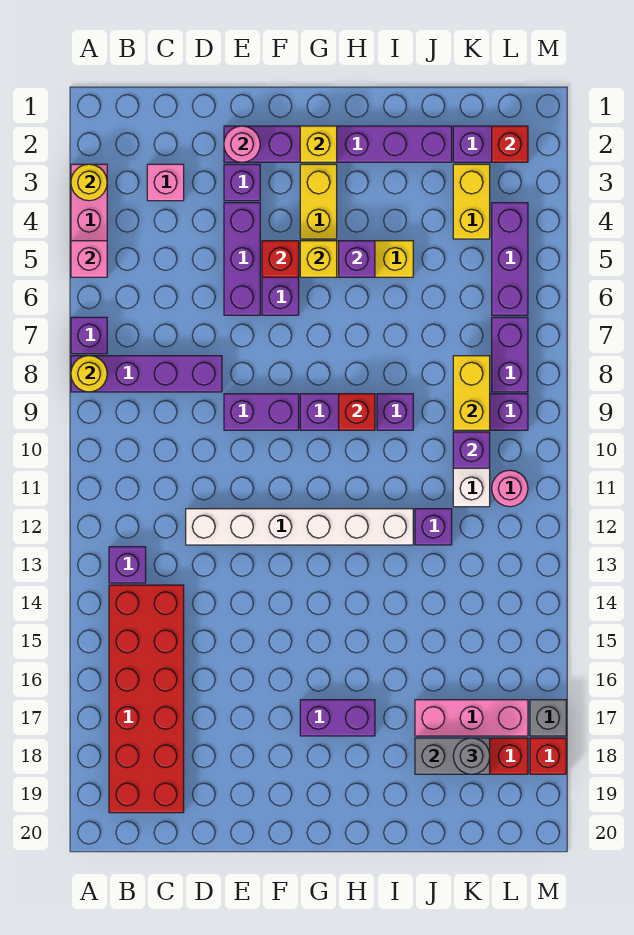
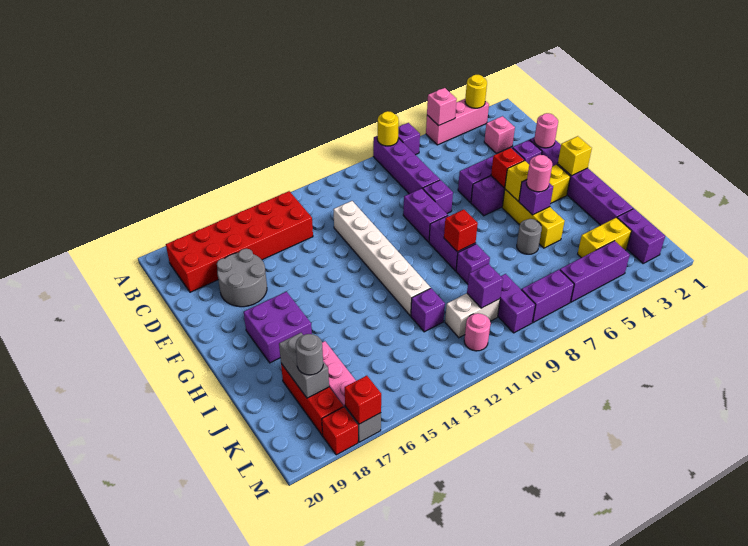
purple brick B13 level 1 -> purple brick E8 level 1
none -> grey round brick D17:E18 level 1
purple brick G17:H17 level 1 -> purple brick G17:H18 level 1
none -> pink round brick H5 level 3
none -> grey round brick I6 level 1
yellow brick K8:K9 level 2 -> none
red brick L2 level 2 -> red brick M17 level 2

